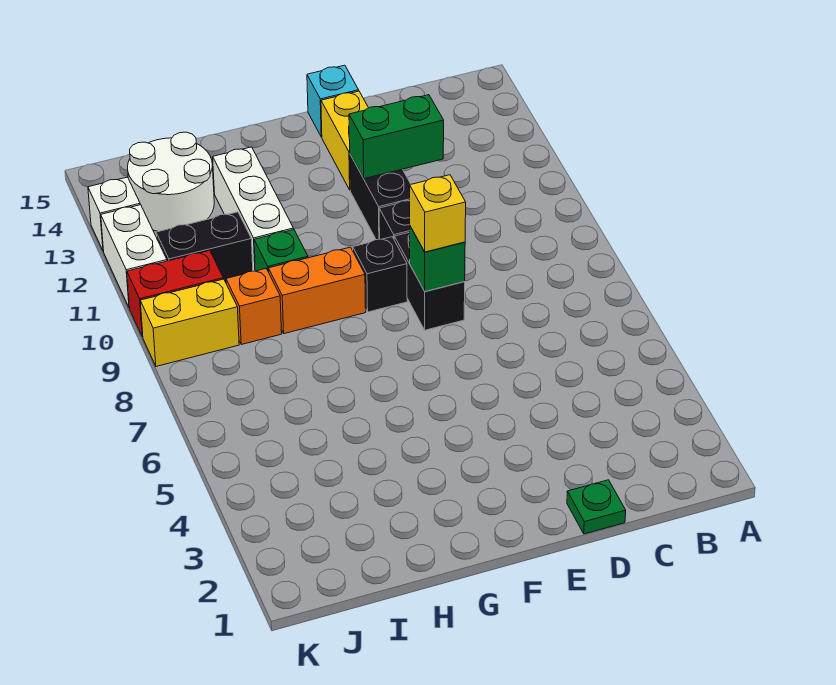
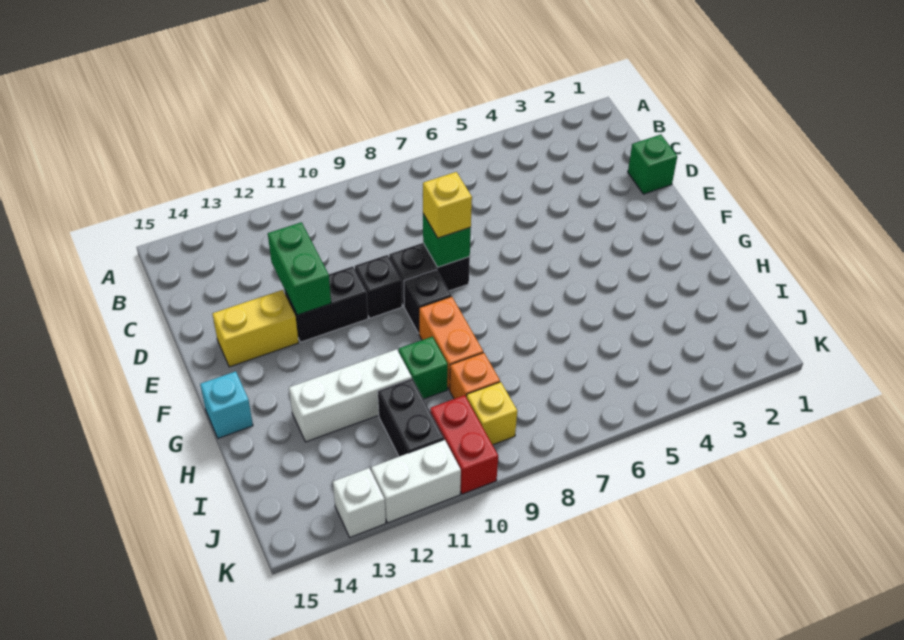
green plate D1 level 1 -> green brick D1 level 1
cyan brick E15 level 1 -> cyan brick G15 level 1
white round brick I13:J14 level 1 -> none
yellow brick J9:K9 level 1 -> yellow brick J9 level 1

